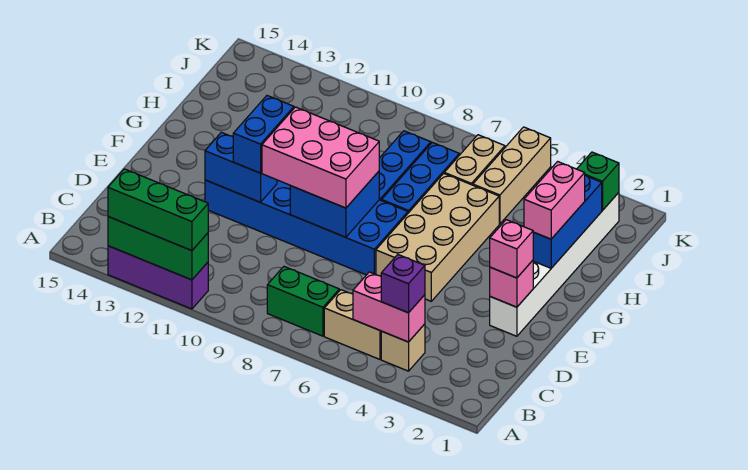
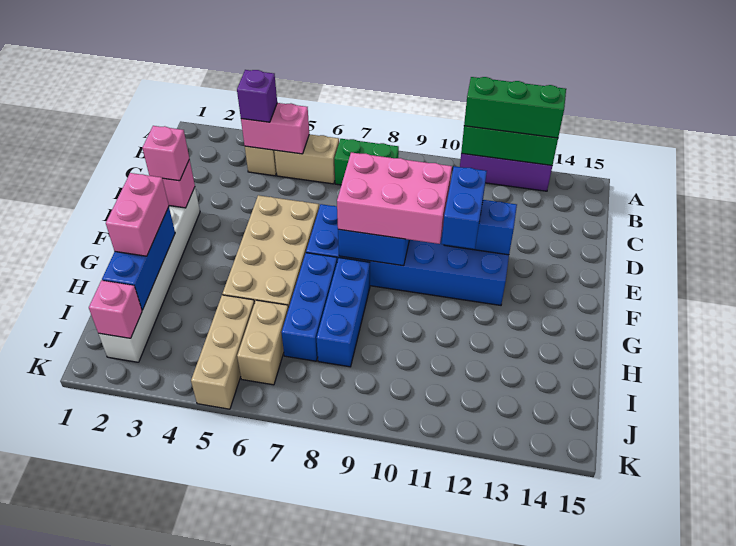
green brick J2 level 2 -> pink brick J2 level 2

